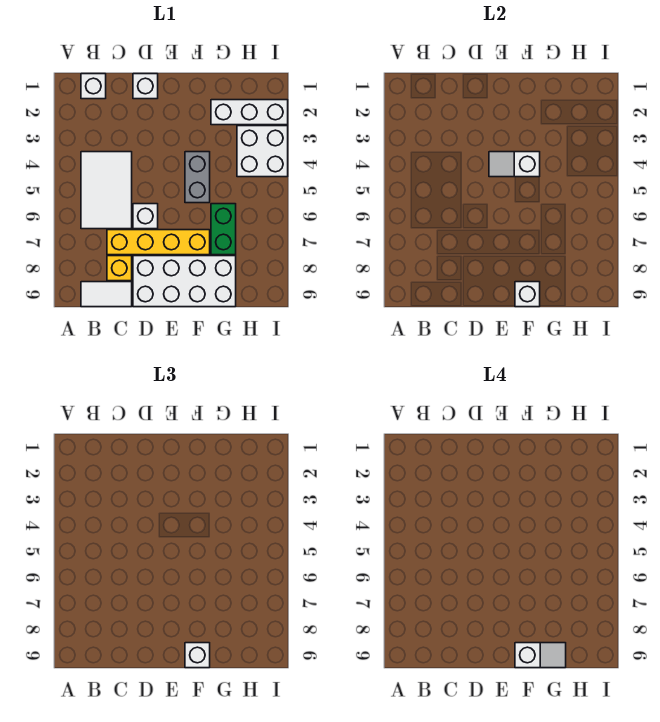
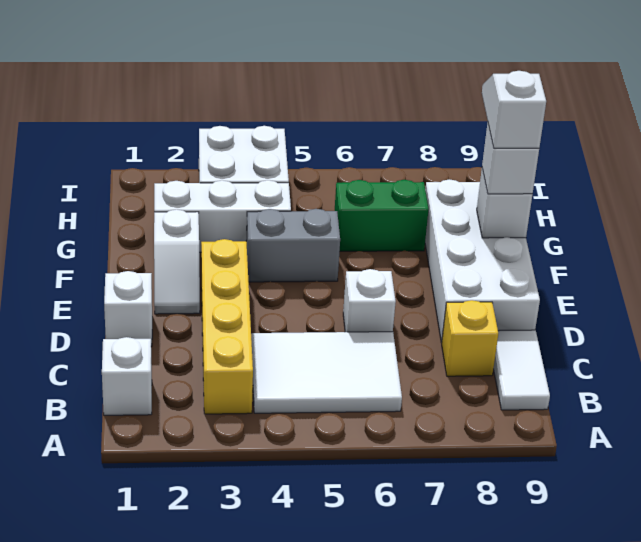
yellow brick C7:F7 level 1 -> yellow brick B3:E3 level 1
white slope E4:F4 level 2 top F -> white slope E2:F2 level 1 top F
white brick G2:I2 level 1 -> white brick G2:G4 level 1

